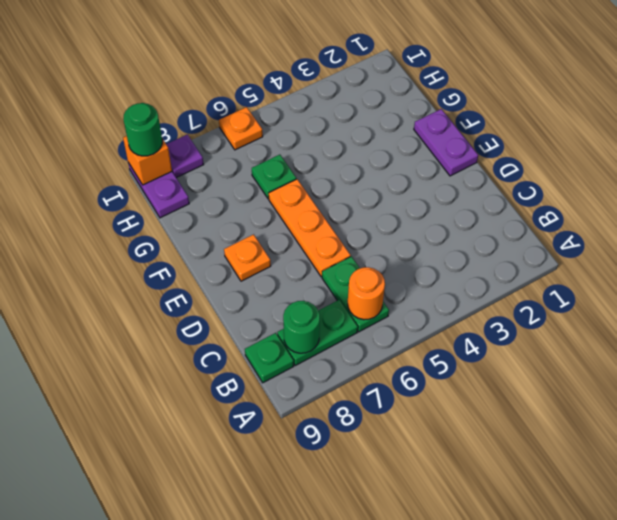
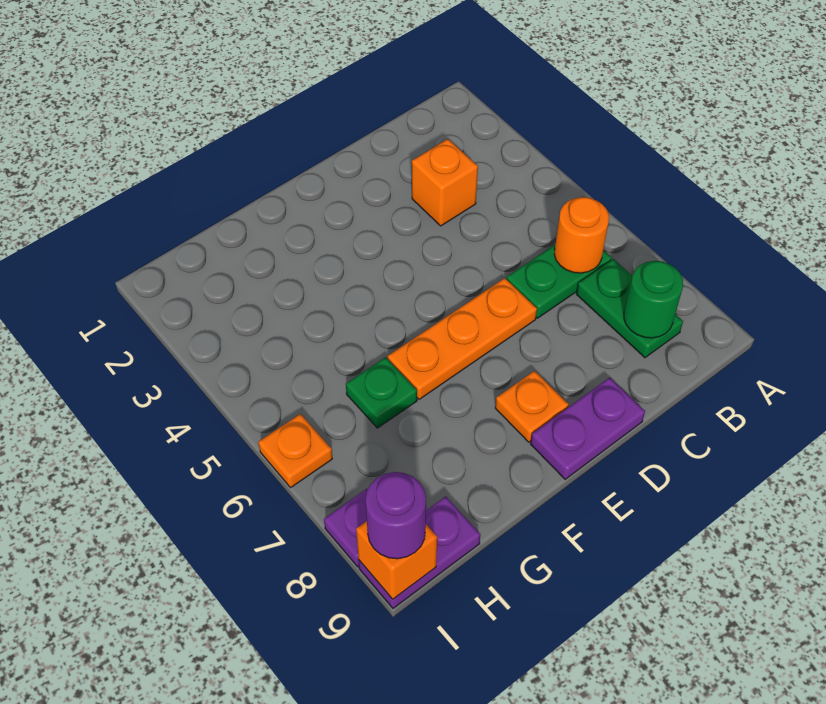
green plate B9 level 1 -> none
none -> orange brick C3 level 1
purple plate E1:F1 level 1 -> purple plate D9:E9 level 1
green round brick I9 level 3 -> purple round brick I9 level 3

